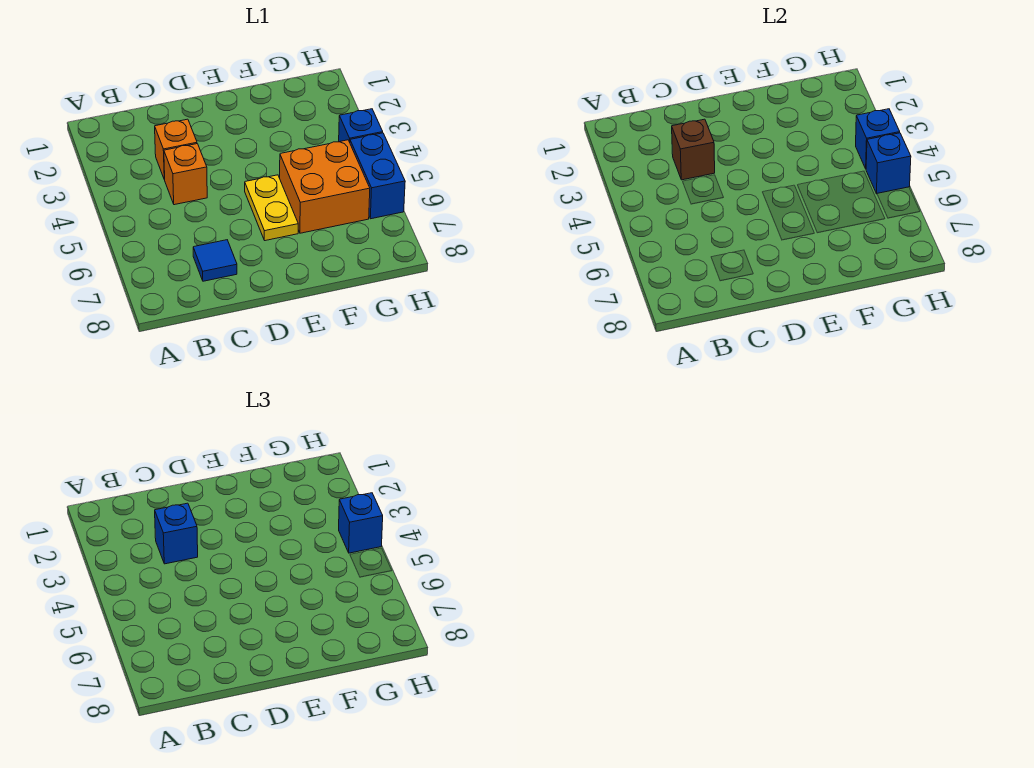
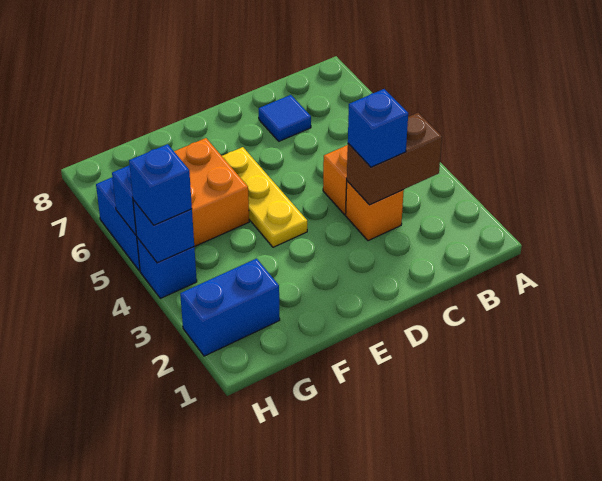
brown brick C3 level 2 -> brown brick B3:C3 level 2
yellow plate E5:E6 level 1 -> yellow plate E4:E6 level 1
none -> blue brick G2:H2 level 1

